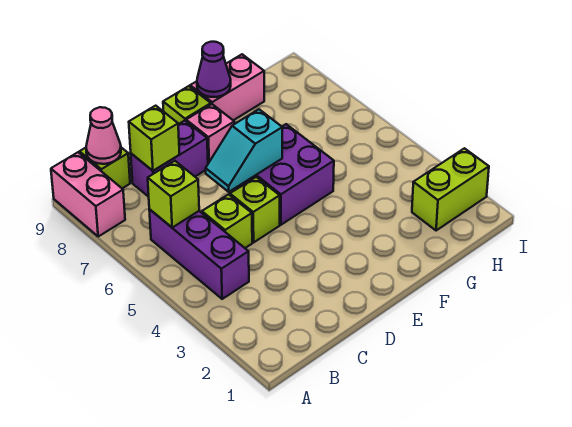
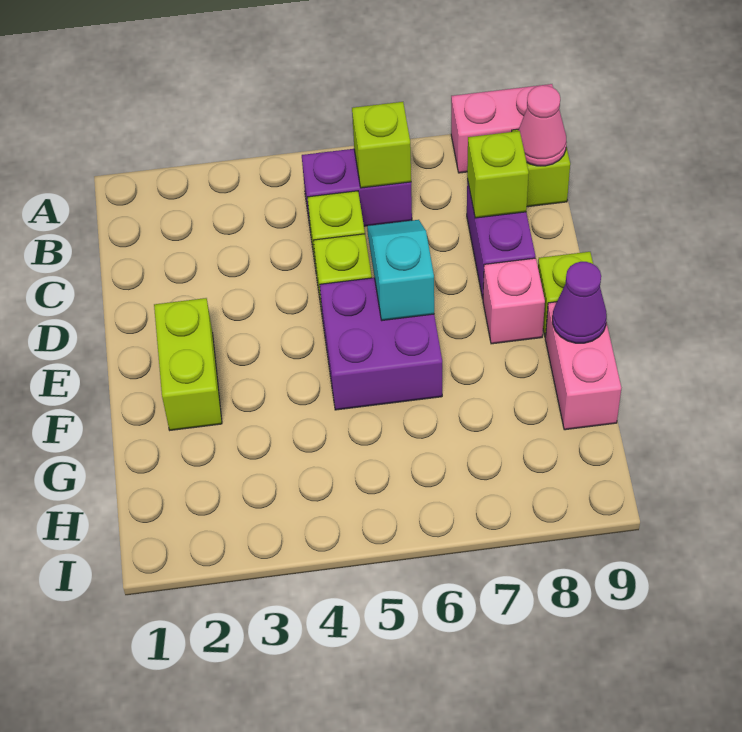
purple brick B4:B6 level 1 -> purple brick B5:B6 level 1
lime brick H2:I2 level 1 -> lime brick E2:F2 level 1

